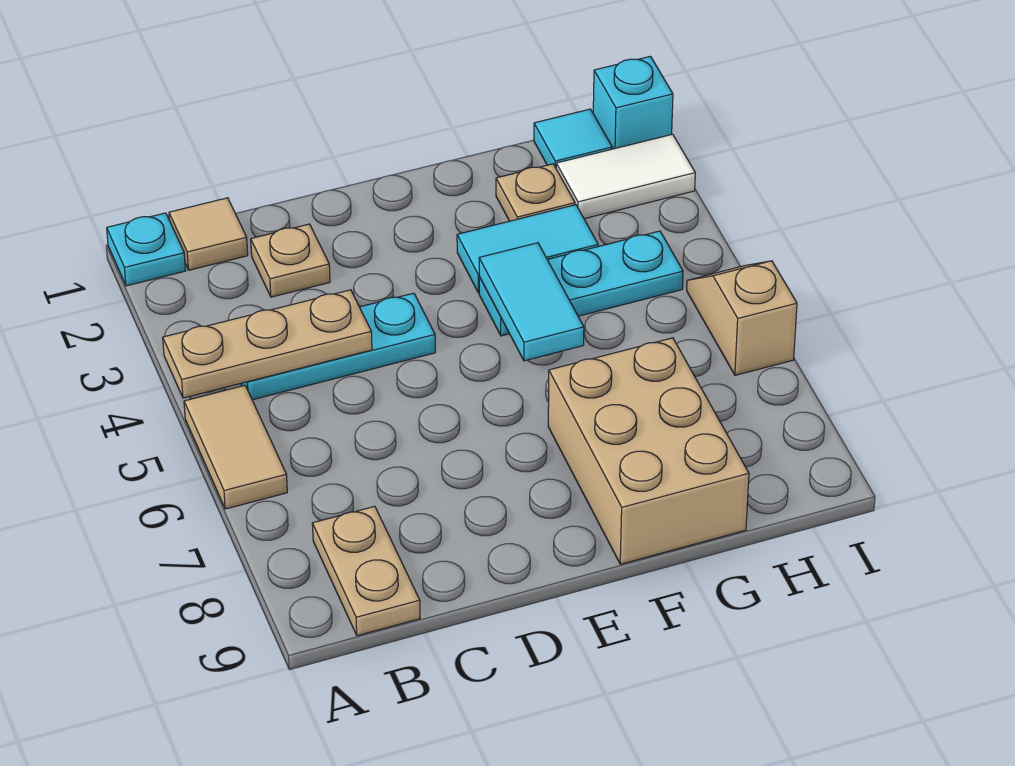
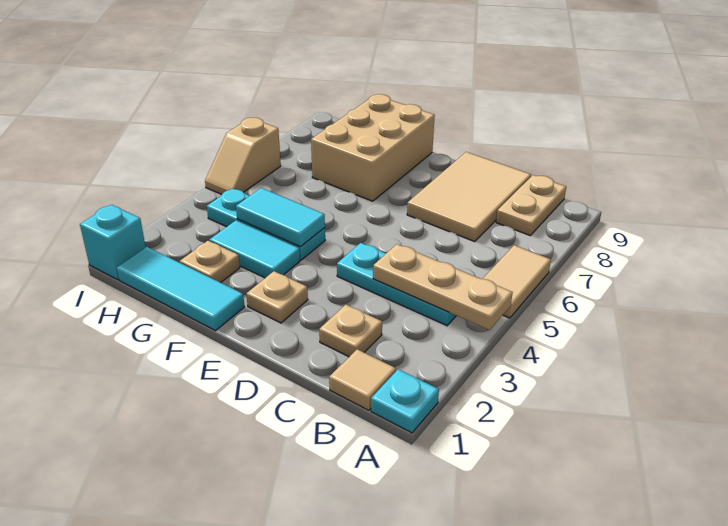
none -> tan tile C7:D9 level 1
none -> tan plate E2 level 1
cyan tile F4:F5 level 2 -> cyan tile F4:G4 level 2
cyan tile H1 level 1 -> cyan tile F1:H1 level 1
white tile H2:I2 level 1 -> none

